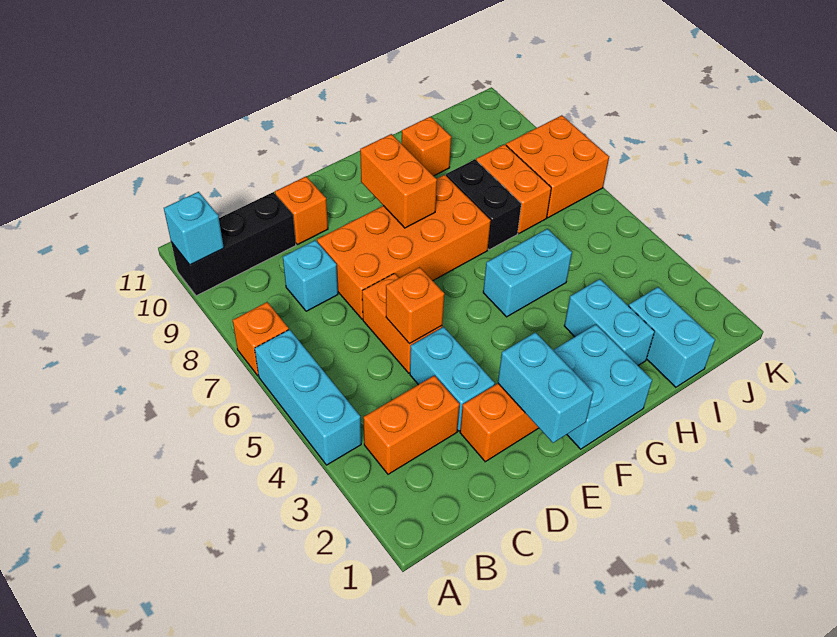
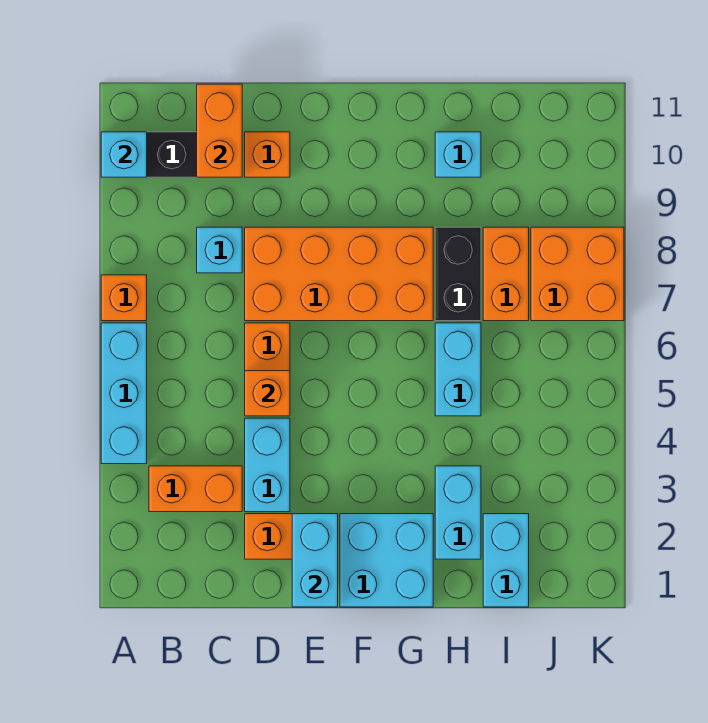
orange brick F8:F9 level 2 -> orange brick C10:C11 level 2
cyan brick G5:H5 level 1 -> cyan brick H5:H6 level 1
orange brick H10 level 1 -> cyan brick H10 level 1

